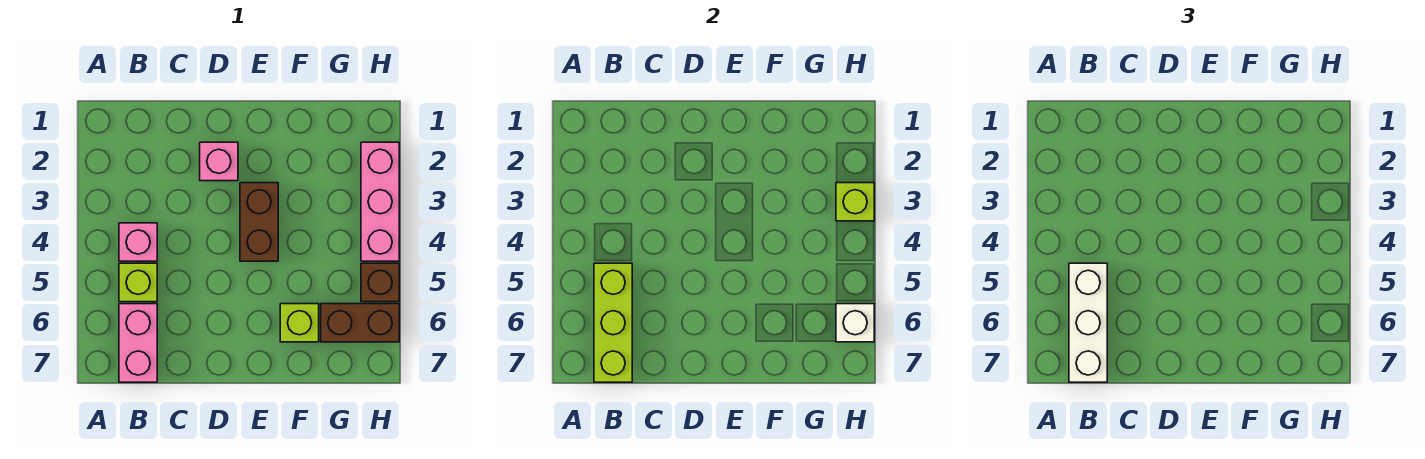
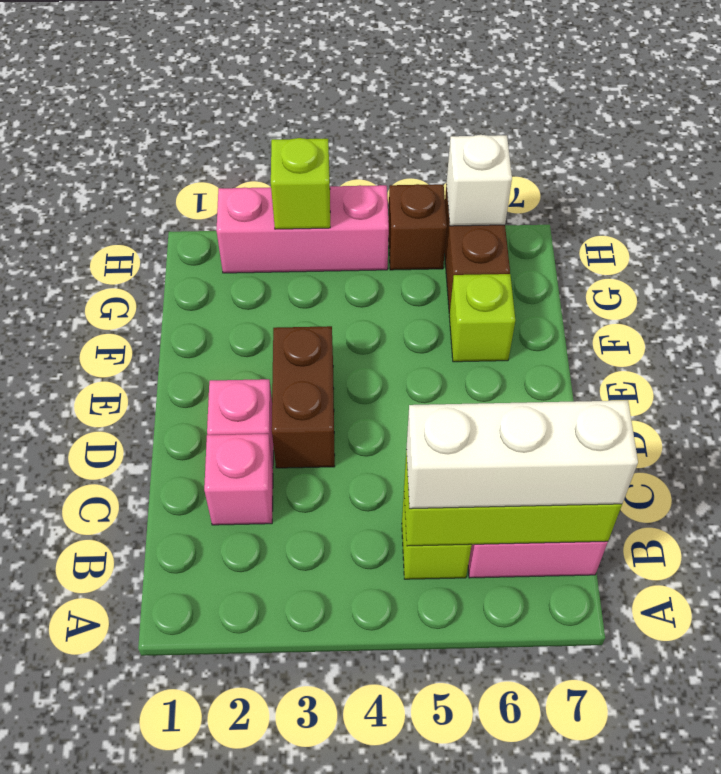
pink brick B4 level 1 -> pink brick C2 level 1
brown brick E3:E4 level 1 -> brown brick D3:E3 level 1

